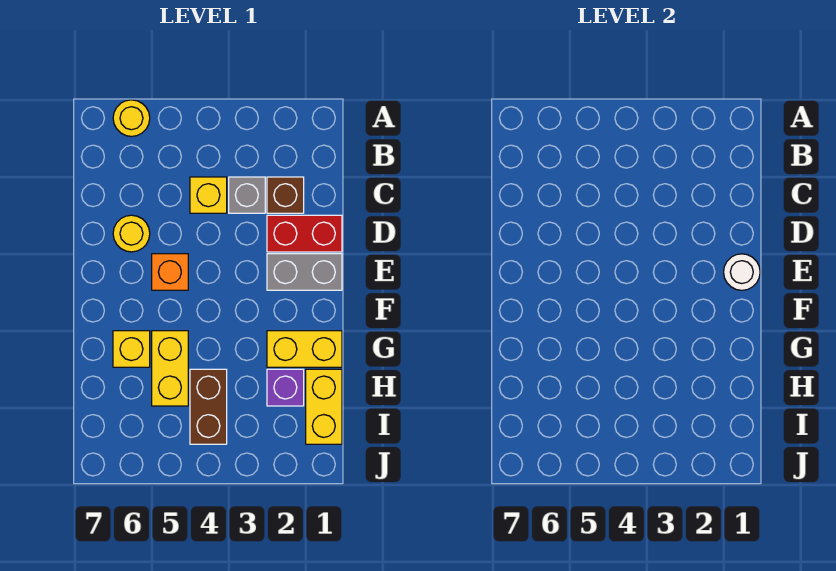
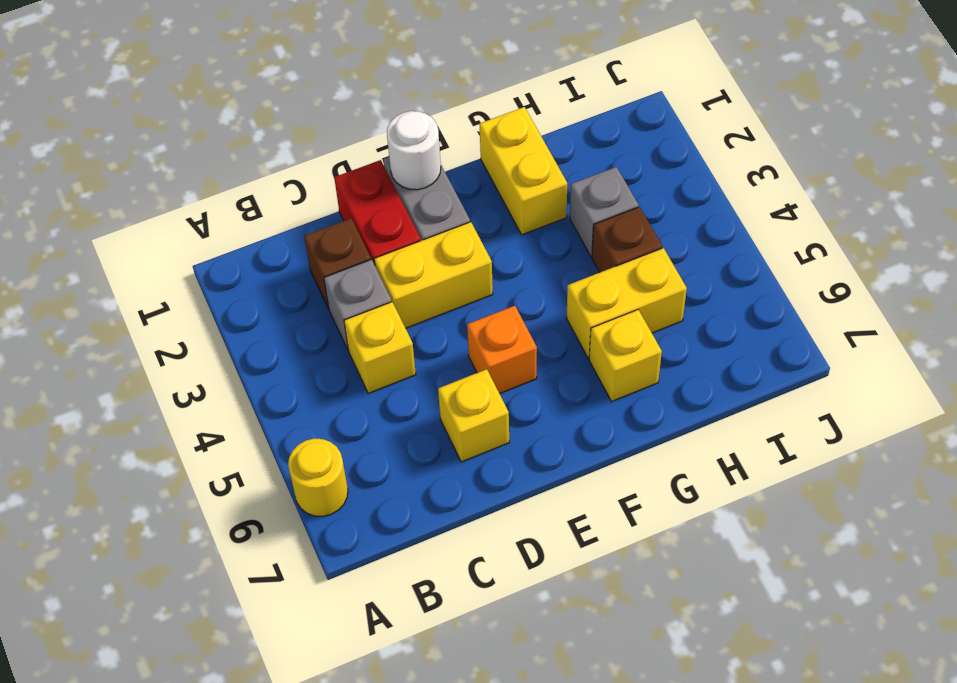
yellow round brick D6 level 1 -> yellow brick D6 level 1
yellow brick H1:I1 level 1 -> yellow brick D3:E3 level 1
purple brick H2 level 1 -> none
none -> grey brick H3 level 1
brown brick H4:I4 level 1 -> brown brick H4 level 1

